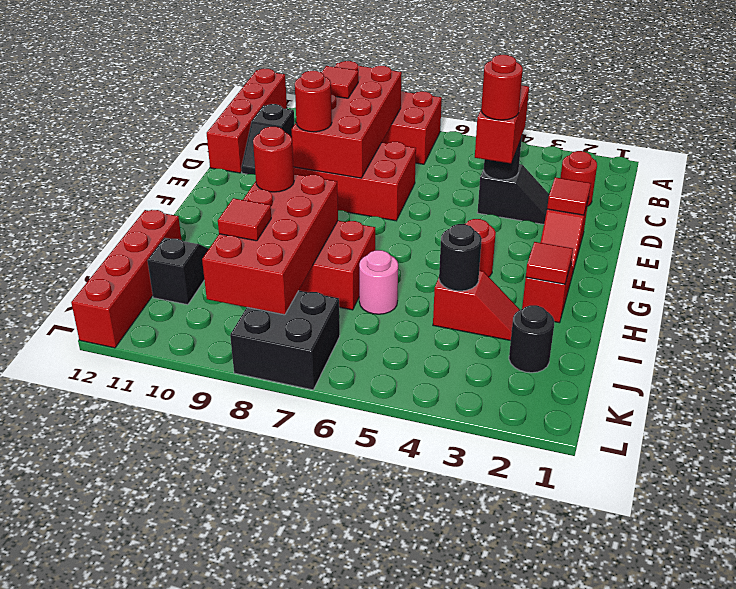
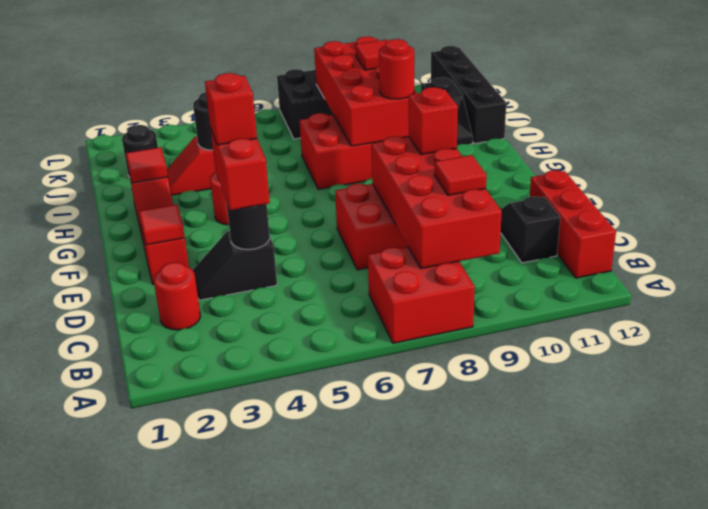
red brick A12:D12 level 1 -> red brick B12:D12 level 1
red round brick E4 level 4 -> red brick E4 level 4
red round brick E9 level 3 -> red brick E9 level 3
pink round brick I6 level 1 -> none
red brick I12:L12 level 1 -> black brick I12:L12 level 1

